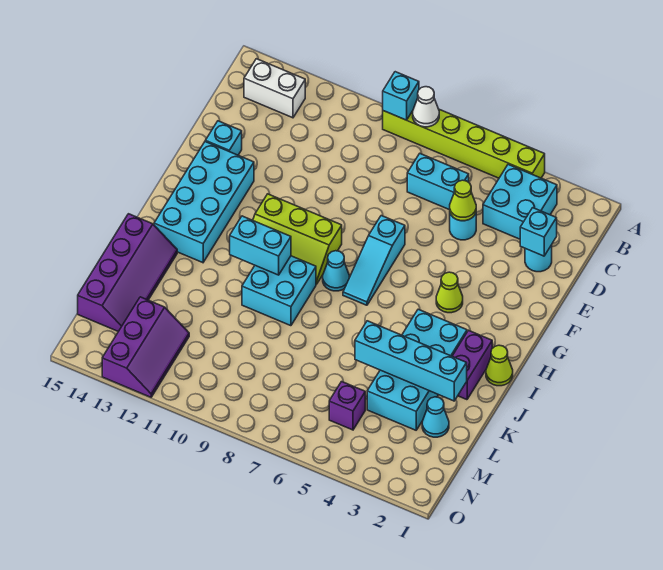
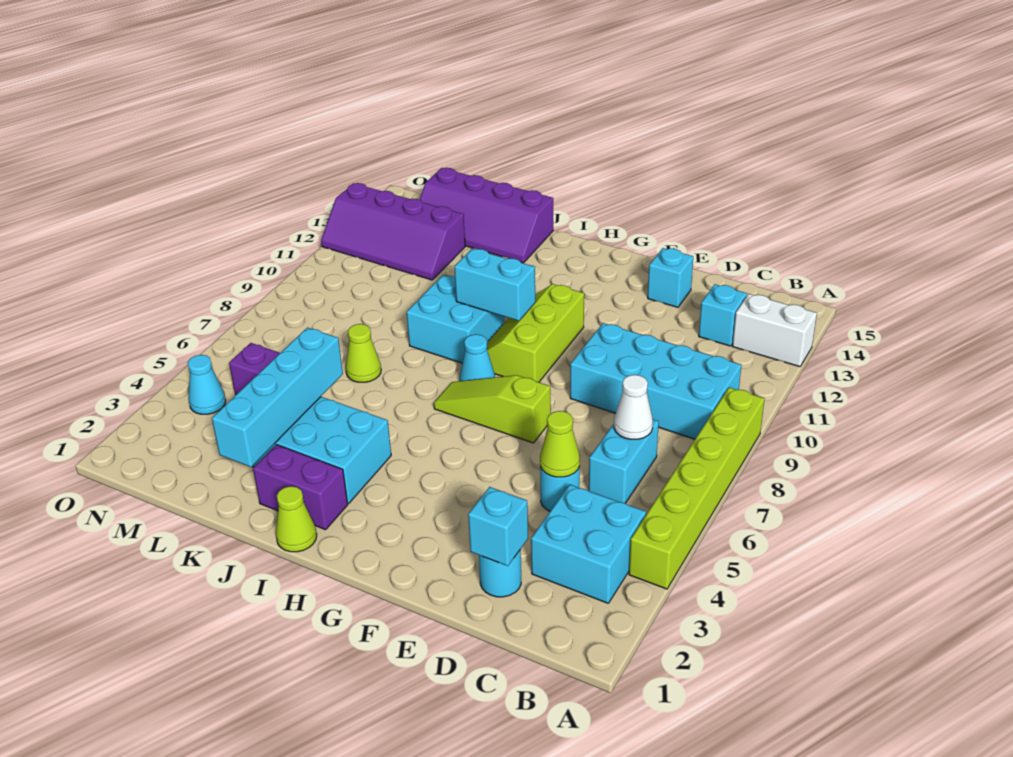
white cone A8 level 2 -> white cone C7 level 2
cyan brick A9 level 2 -> cyan brick C13 level 1
white brick B13:B14 level 1 -> white brick A13:B13 level 1
cyan slope F7:H7 level 1 top F -> lime slope F7:H7 level 1 top F
cyan brick F13:I14 level 1 -> cyan brick B9:E10 level 1
lime cone G4 level 1 -> lime cone K7 level 1
cyan brick I10:I11 level 2 -> cyan brick H10:I10 level 2
cyan cone L2 level 1 -> cyan cone N4 level 1
purple slope M12:O13 level 1 top 13 -> purple slope L12:O13 level 1 top 13

